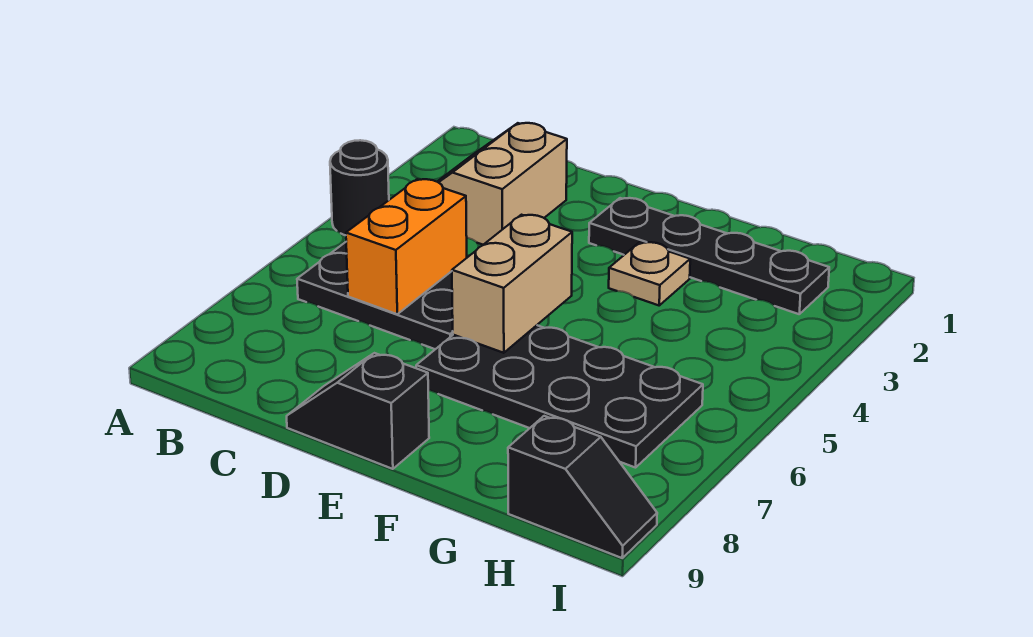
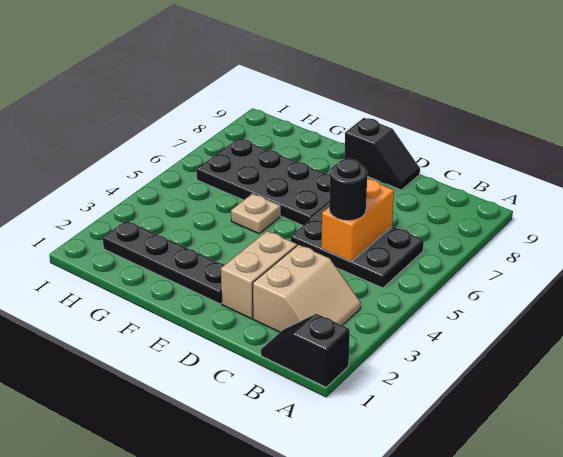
black round brick A4 level 1 -> black round brick C5 level 3
tan brick E5:E6 level 2 -> tan brick D2:D3 level 1
tan plate F3 level 1 -> tan plate F5 level 1
black slope H9:I9 level 1 top H -> black slope A1:B1 level 1 top A

